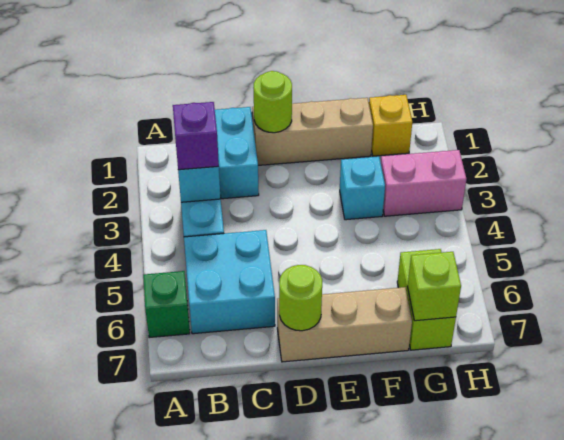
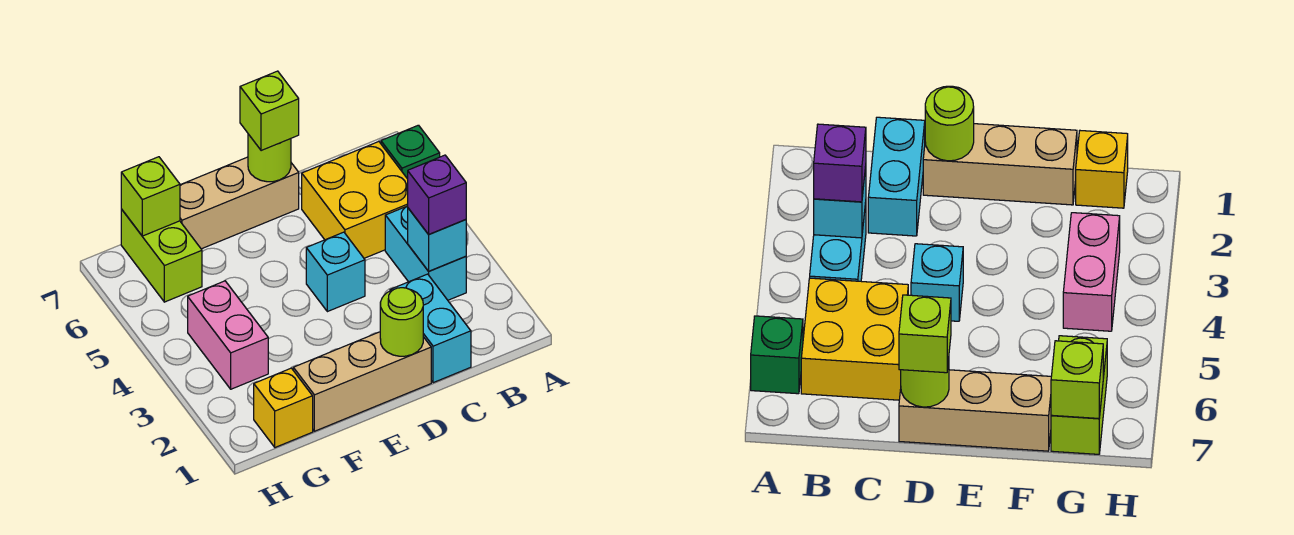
cyan brick B5:C6 level 1 -> yellow brick B5:C6 level 1
none -> lime brick D7 level 3
cyan brick F3 level 1 -> cyan brick D4 level 1
pink brick G3:H3 level 1 -> pink brick G3:G4 level 1

